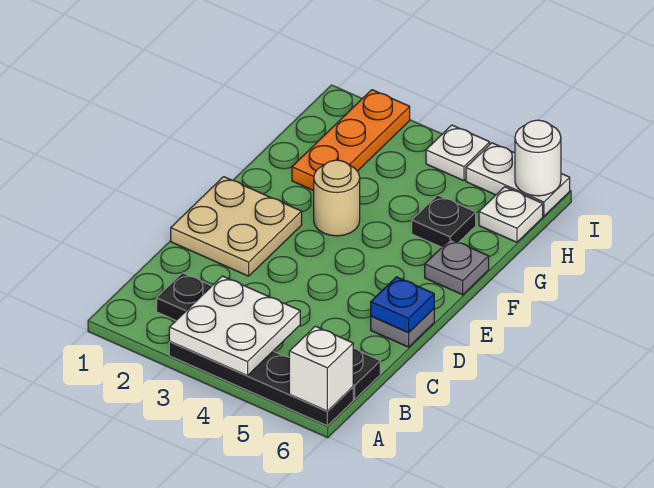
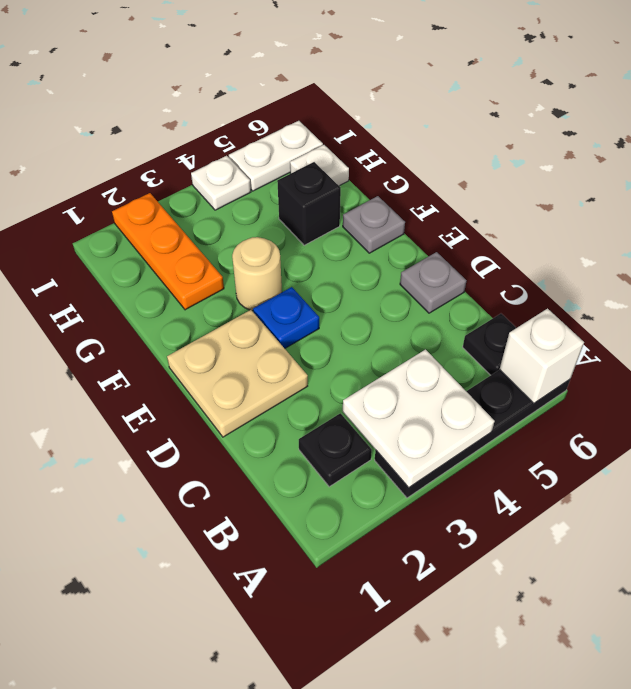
blue plate D6 level 2 -> blue plate E3 level 1
black plate G5 level 1 -> black brick G5 level 1
white round brick I6 level 2 -> none

